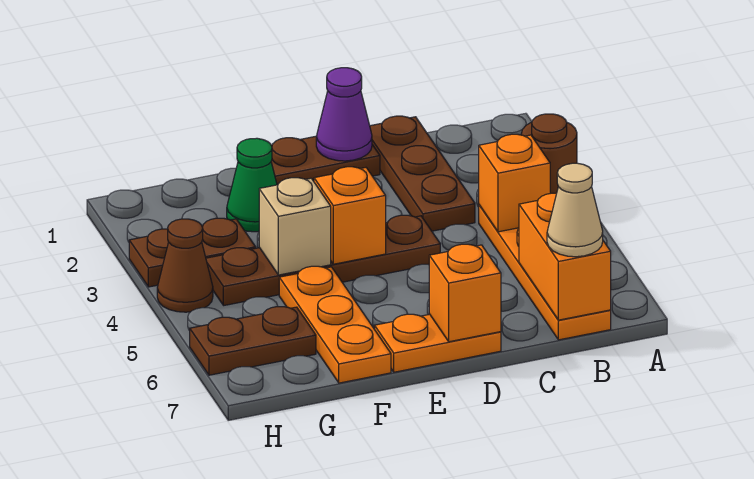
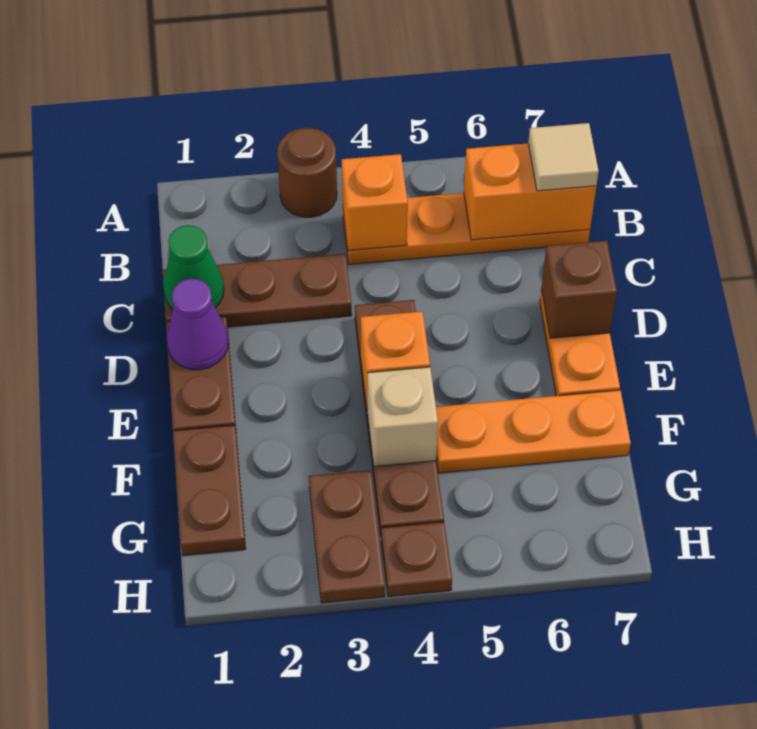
tan cone B7 level 3 -> tan tile B7 level 3
orange brick D7 level 2 -> brown brick D7 level 2
green cone F2 level 1 -> green cone C1 level 2
brown plate G6:H6 level 1 -> brown plate F1:G1 level 1
brown cone H4 level 1 -> brown plate H4 level 1

